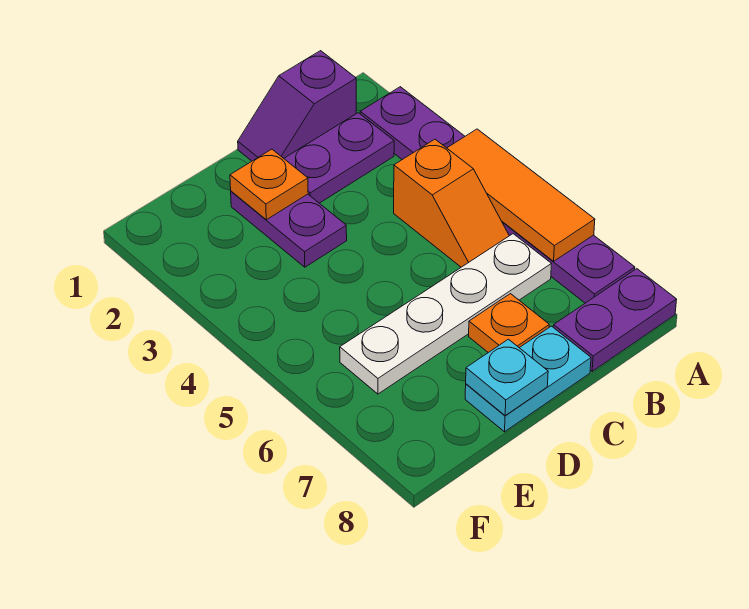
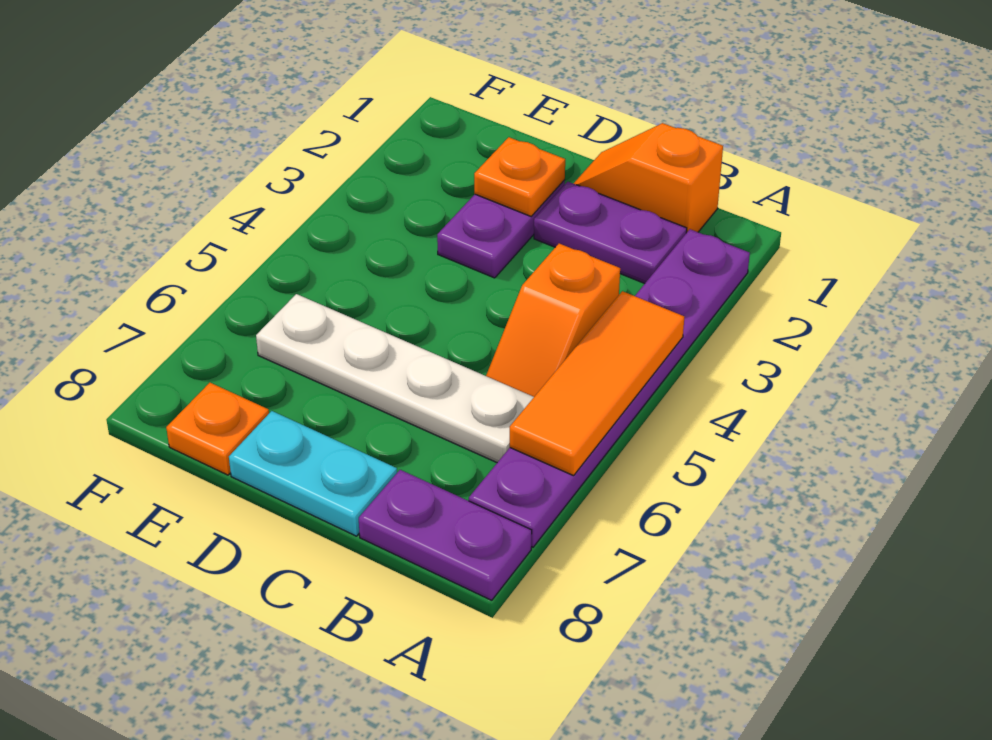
purple slope B1:C1 level 1 top B -> orange slope B1:C1 level 1 top B
orange plate C7 level 1 -> orange plate E8 level 1
cyan plate D8 level 2 -> none

